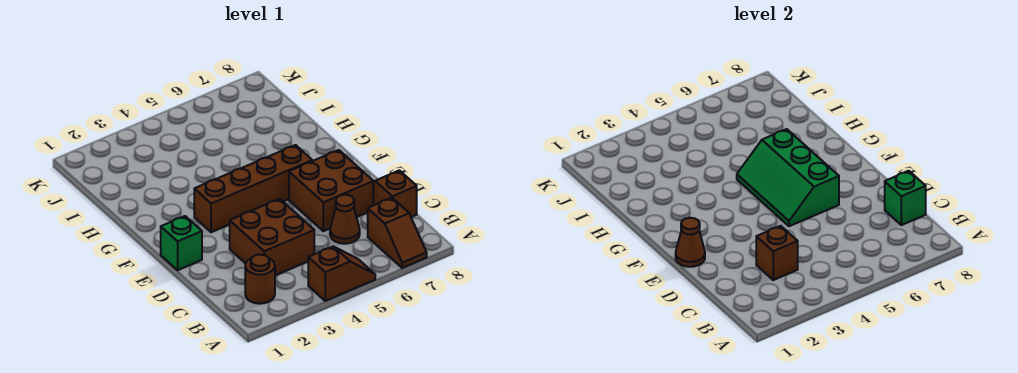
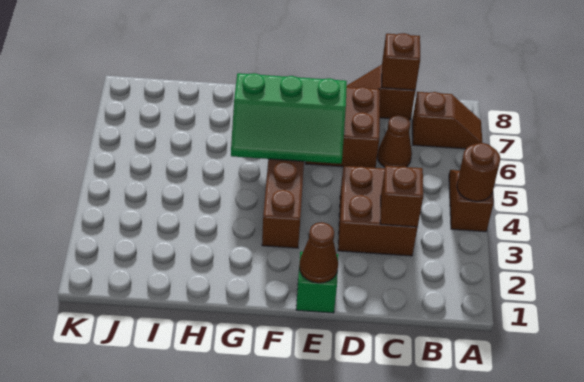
brown round brick B2 level 1 -> brown round brick A4 level 2
green brick C8 level 2 -> brown brick C8 level 2

